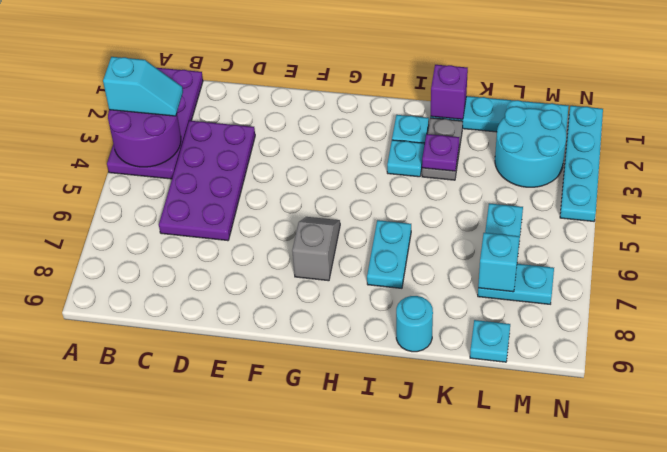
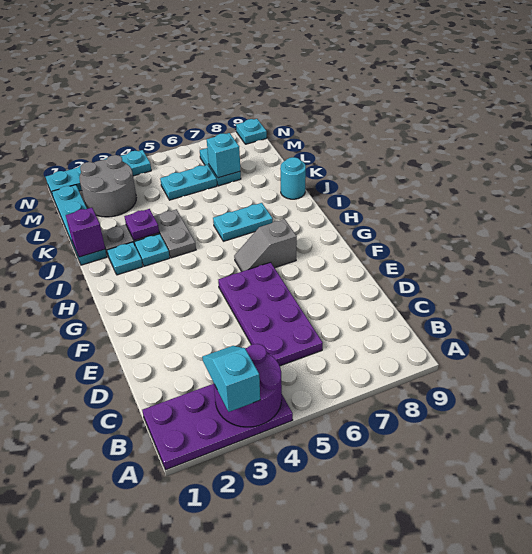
purple plate C3:D6 level 1 -> purple plate C5:F6 level 1
none -> grey plate I4:J4 level 1
cyan round brick L2:M3 level 1 -> grey round brick L2:M3 level 1
cyan plate L9 level 1 -> cyan plate N9 level 1

